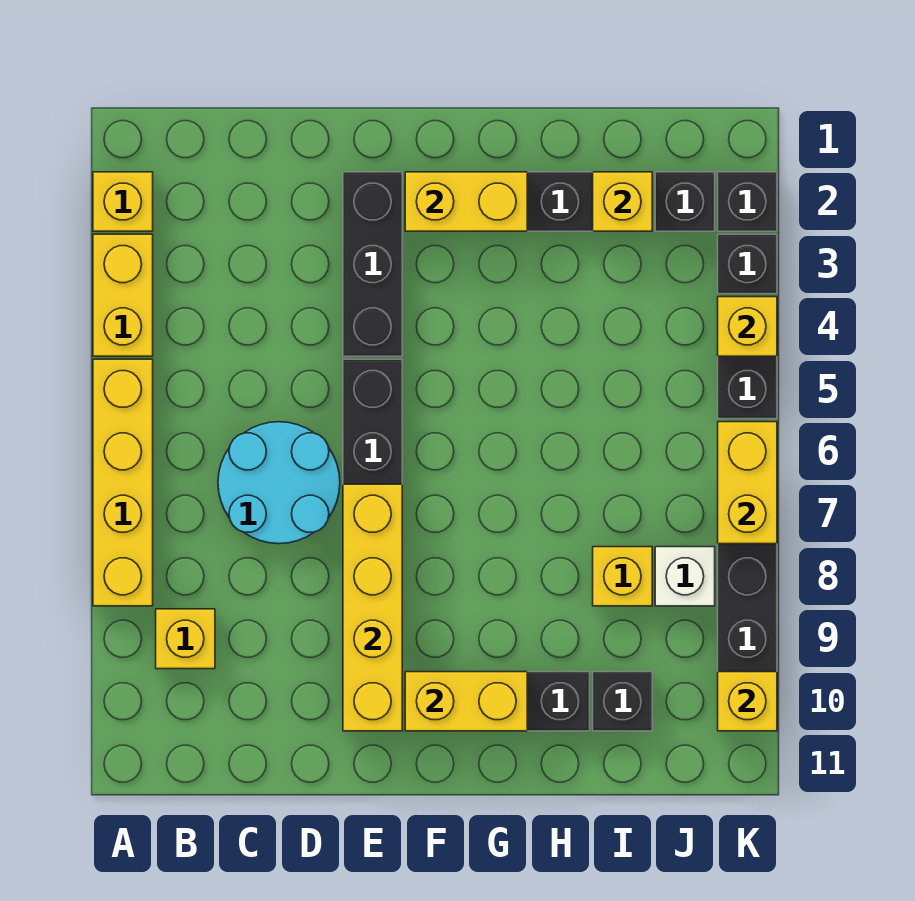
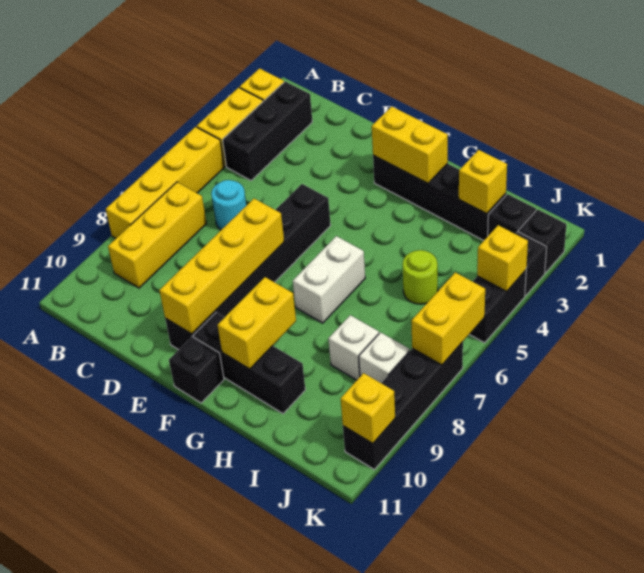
yellow brick B9 level 1 -> yellow brick B7:B9 level 1
cyan round brick C6:D7 level 1 -> cyan round brick C6 level 1
black brick E2:E4 level 1 -> black brick B2:B4 level 1
yellow brick F10:G10 level 2 -> yellow brick G9:G10 level 2
none -> white brick G6:G7 level 1
none -> lime round brick I5 level 1
yellow brick I8 level 1 -> white brick I8 level 1
black brick I10 level 1 -> black brick F11 level 1

